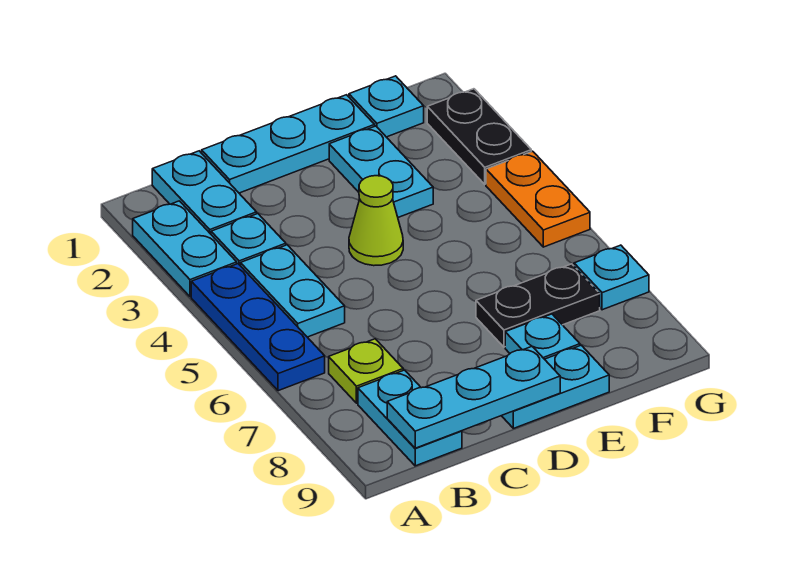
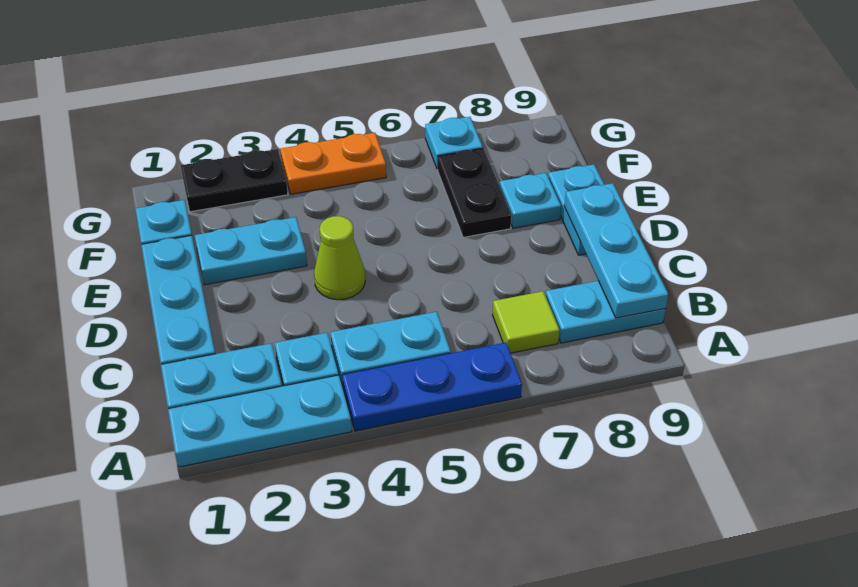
cyan plate A2:A3 level 1 -> cyan plate A1:A3 level 1
lime plate B7 level 1 -> lime tile B7 level 1

